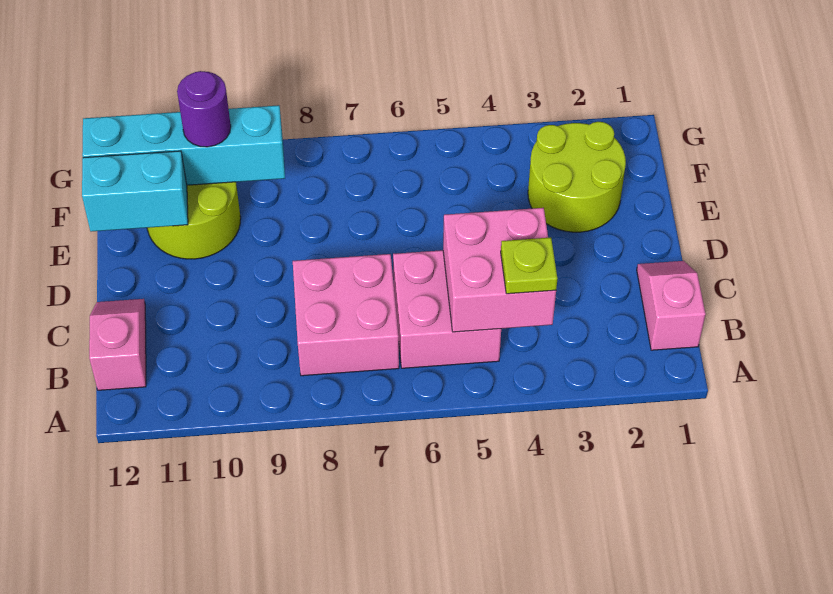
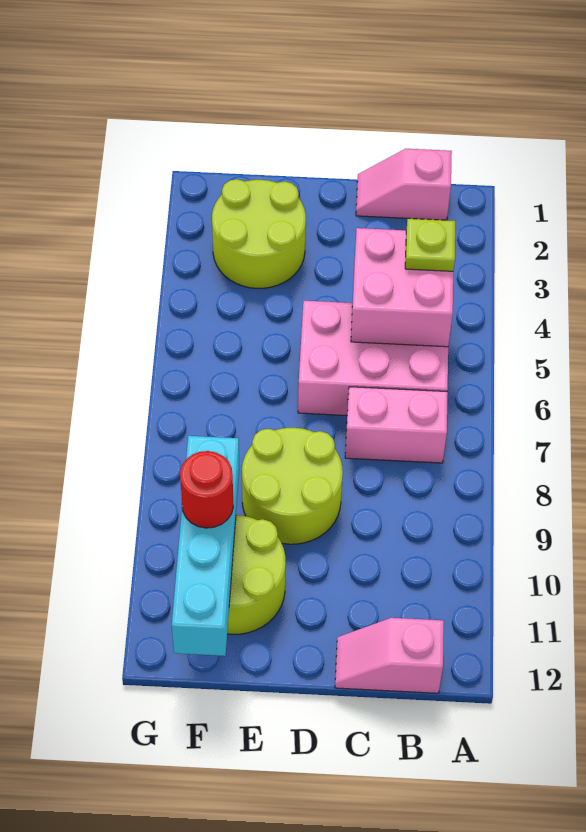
pink brick B5:C6 level 1 -> pink brick B5:D6 level 1
pink brick B7:C8 level 1 -> pink brick B7:C7 level 1
none -> lime round brick D8:E9 level 1
cyan brick E11:E12 level 2 -> none
purple round brick F10 level 3 -> red round brick F10 level 3

